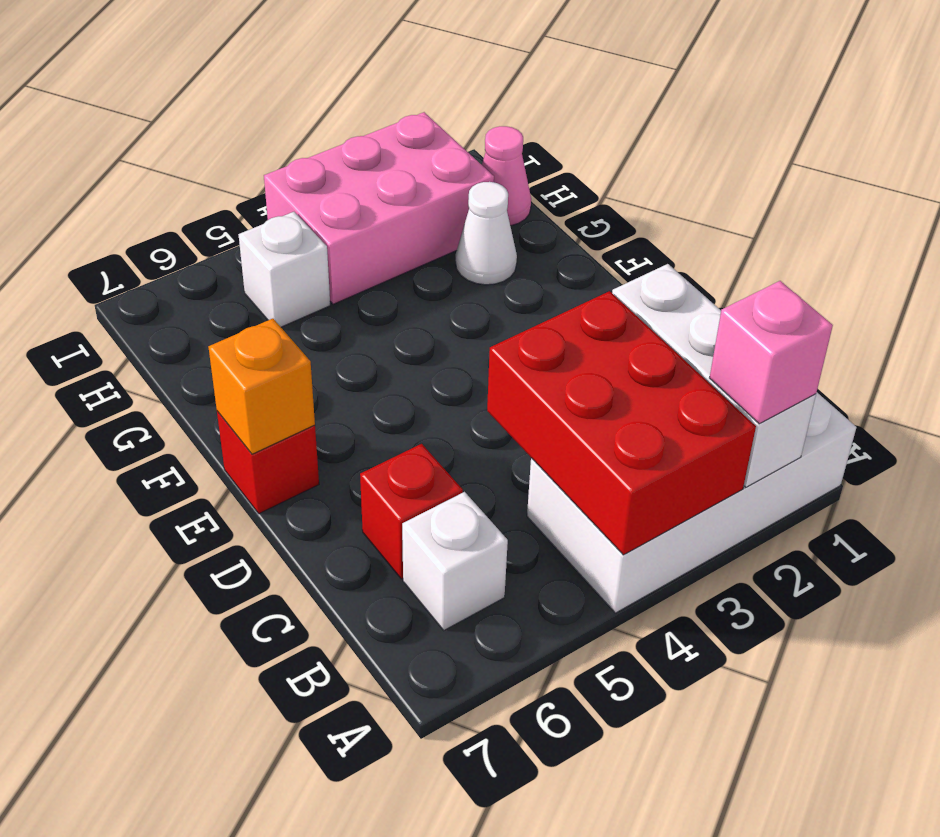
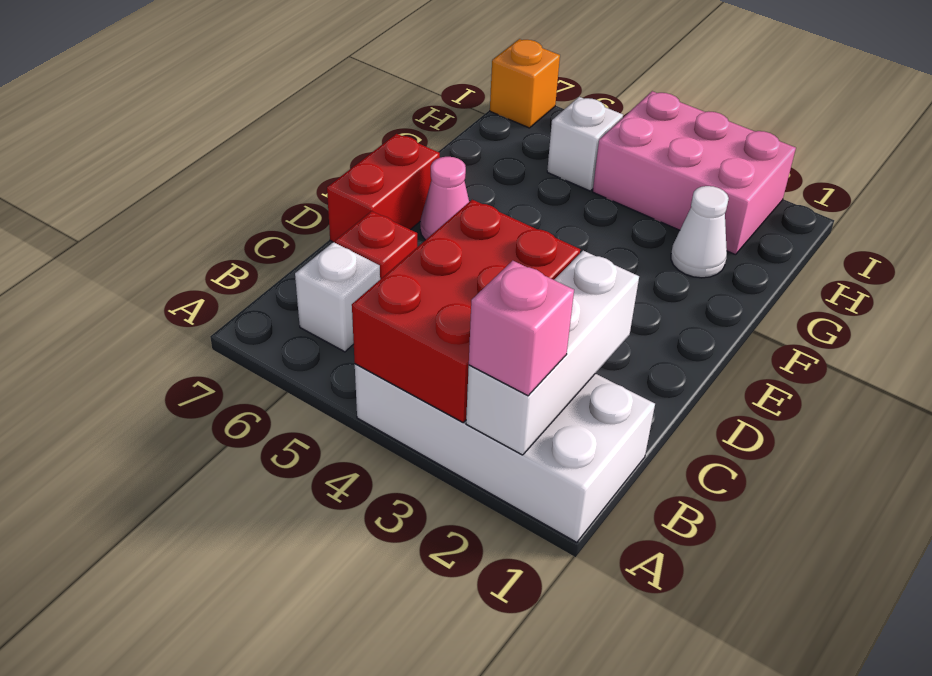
red brick E7 level 1 -> red brick D7:E7 level 1
orange brick E7 level 2 -> orange brick I7 level 1
pink cone H1 level 1 -> pink cone E6 level 1

